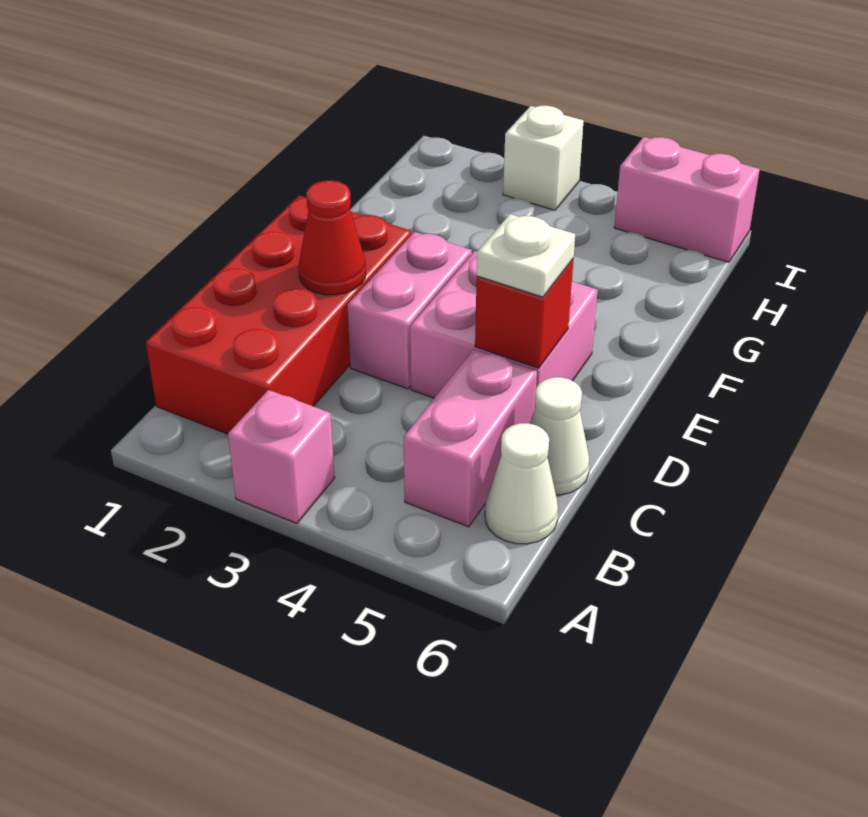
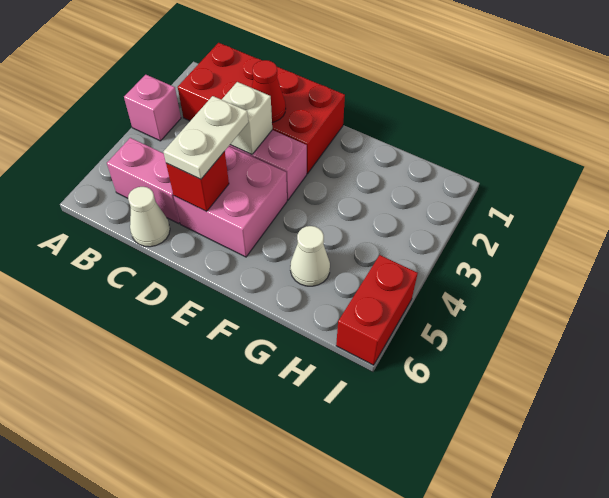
white cone B6 level 1 -> white cone G5 level 1
white plate D5 level 3 -> white plate D4:D5 level 3
white brick I3 level 1 -> white brick D3 level 2
pink brick I5:I6 level 1 -> red brick I5:I6 level 1

